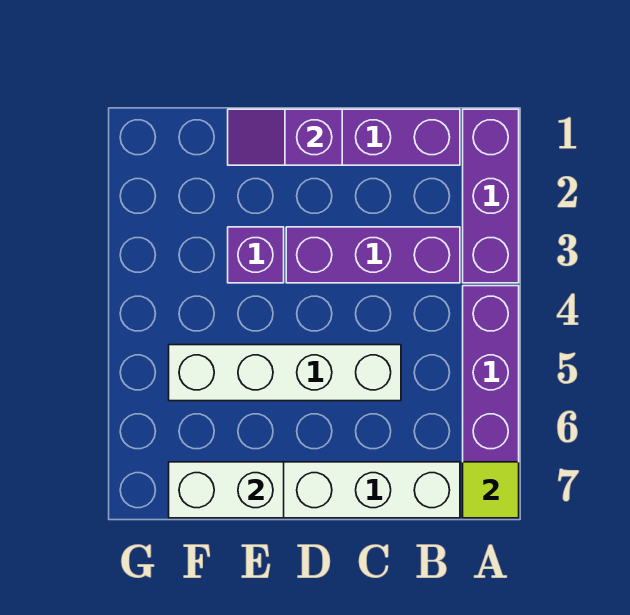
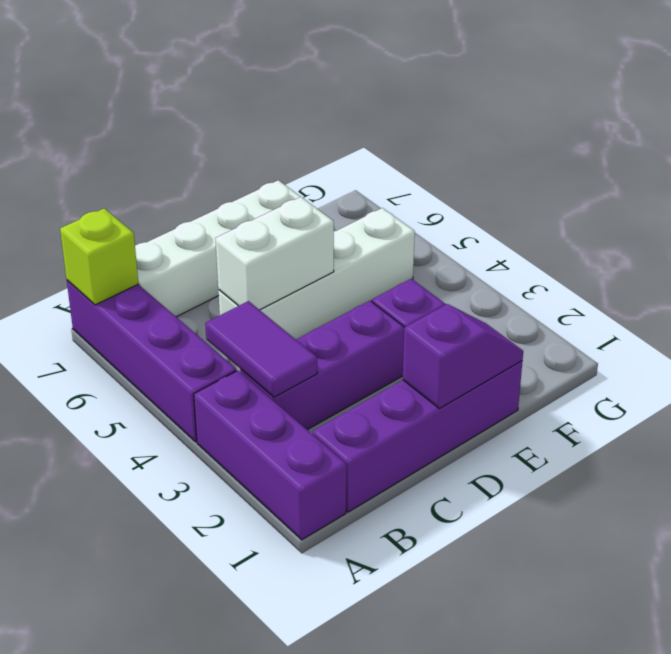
lime tile A7 level 2 -> lime brick A7 level 2
none -> purple tile B3:B4 level 2
white brick E7:F7 level 2 -> white brick C5:D5 level 2

